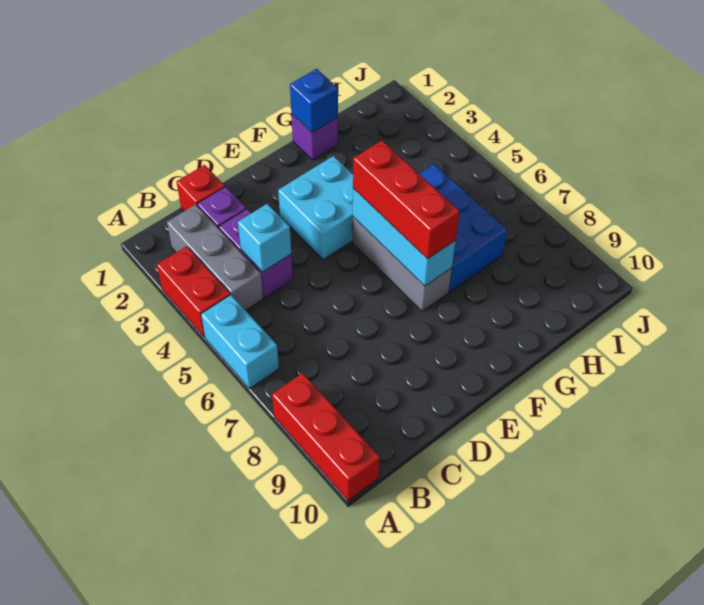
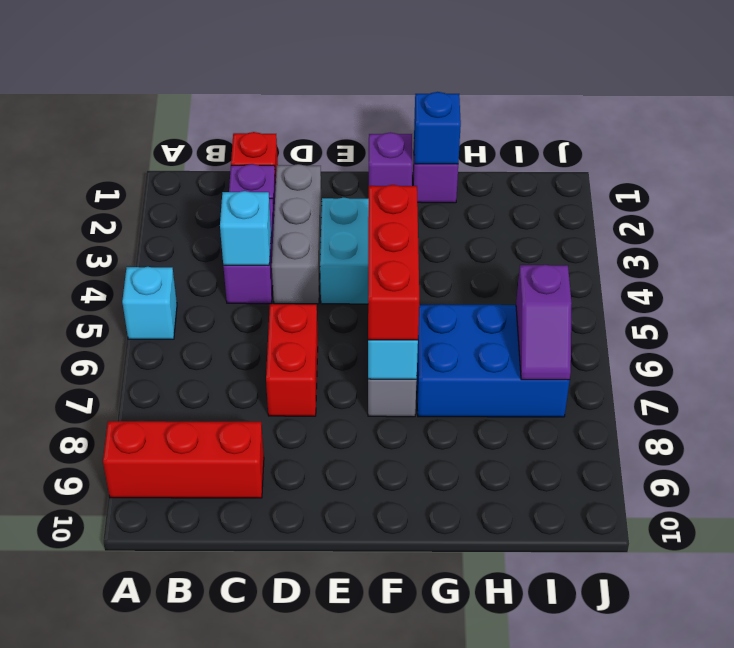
red brick A3:A4 level 1 -> red brick D6:D7 level 1
cyan brick A5:A6 level 1 -> cyan brick A5 level 1
red brick A8:A10 level 1 -> red brick A9:C9 level 1
grey brick B2:B4 level 1 -> grey brick D2:D4 level 1
none -> purple brick F1 level 1
blue brick G5:H7 level 1 -> blue brick G6:I7 level 1
none -> purple slope I6:I7 level 2 top 6

